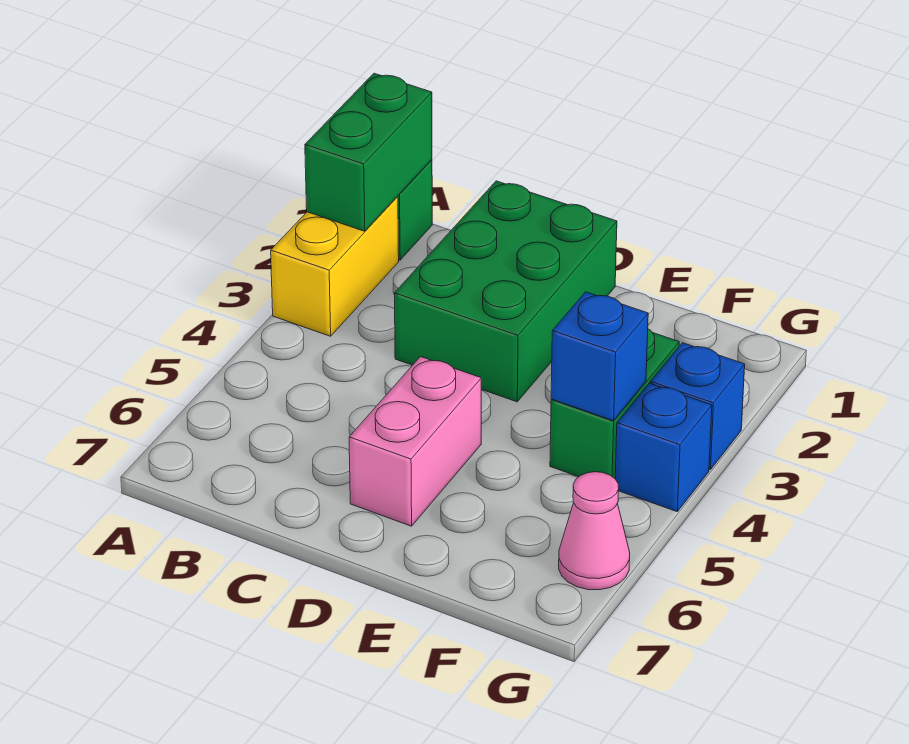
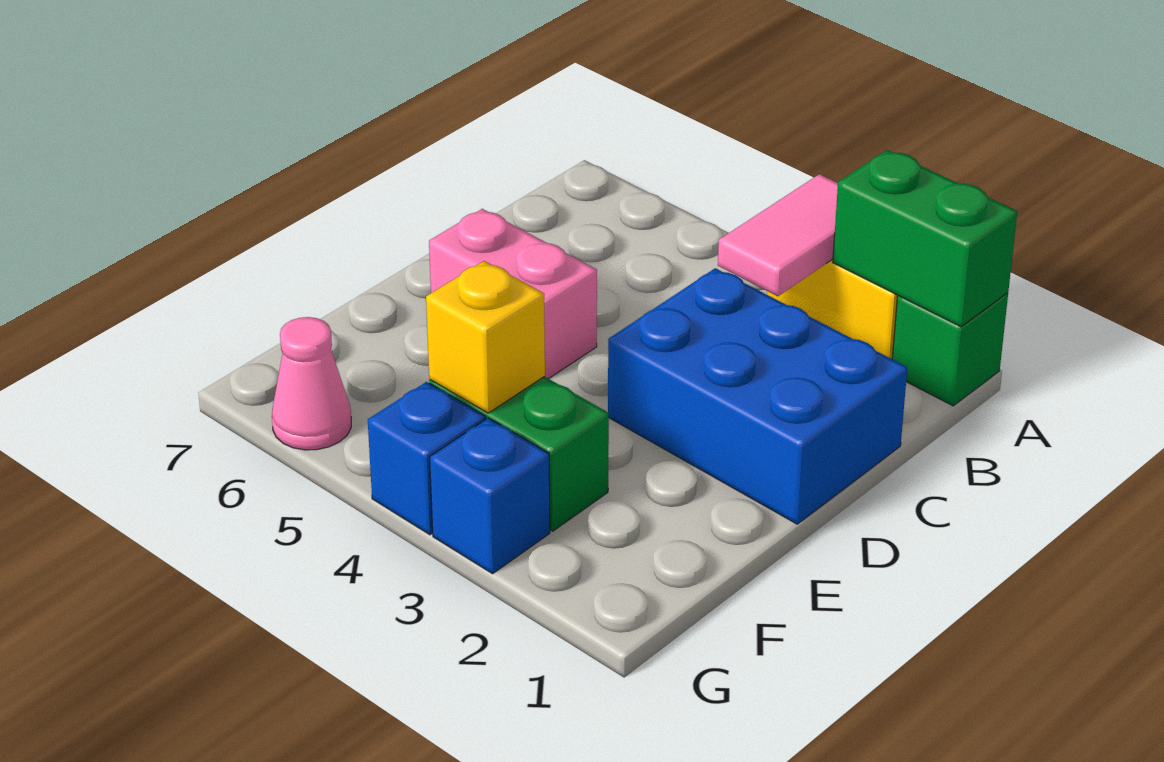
none -> pink tile A3:B3 level 2
green brick C1:D3 level 1 -> blue brick C1:D3 level 1
blue brick F4 level 2 -> yellow brick F4 level 2

